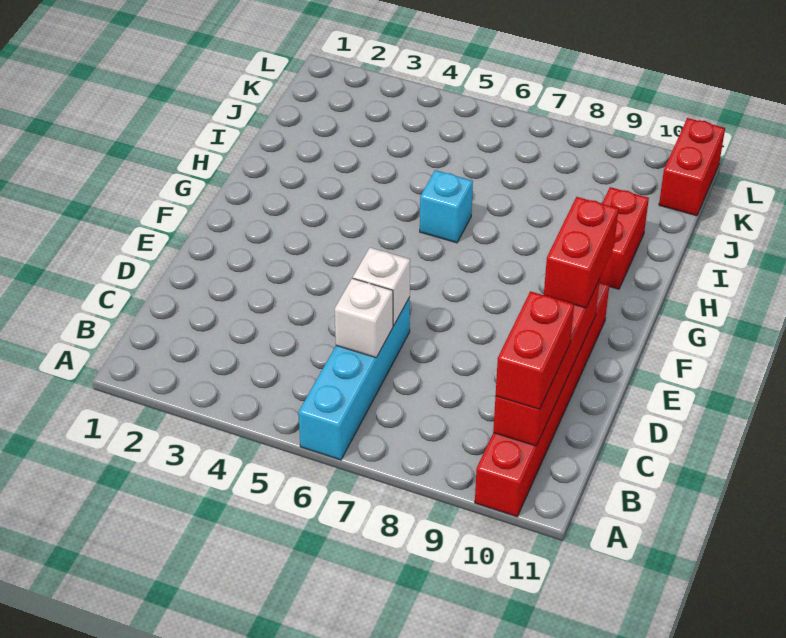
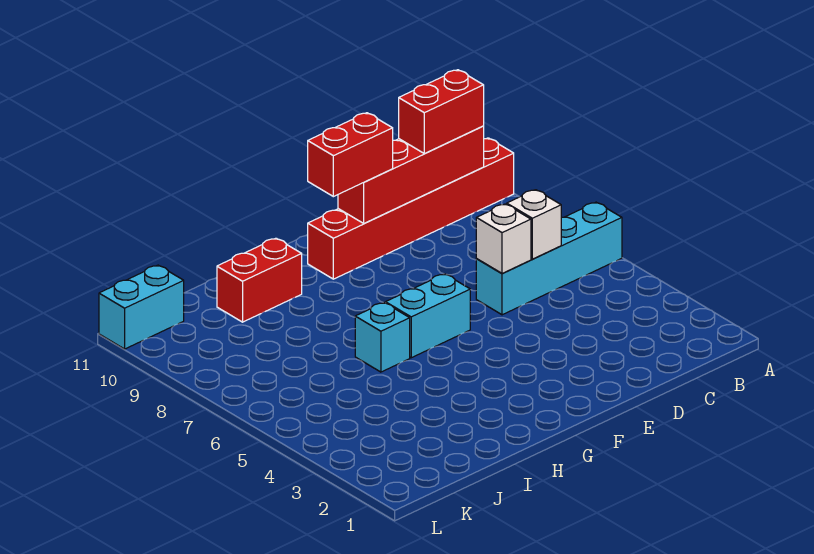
none -> cyan brick F6:G6 level 1
red brick K11:L11 level 1 -> cyan brick K11:L11 level 1

